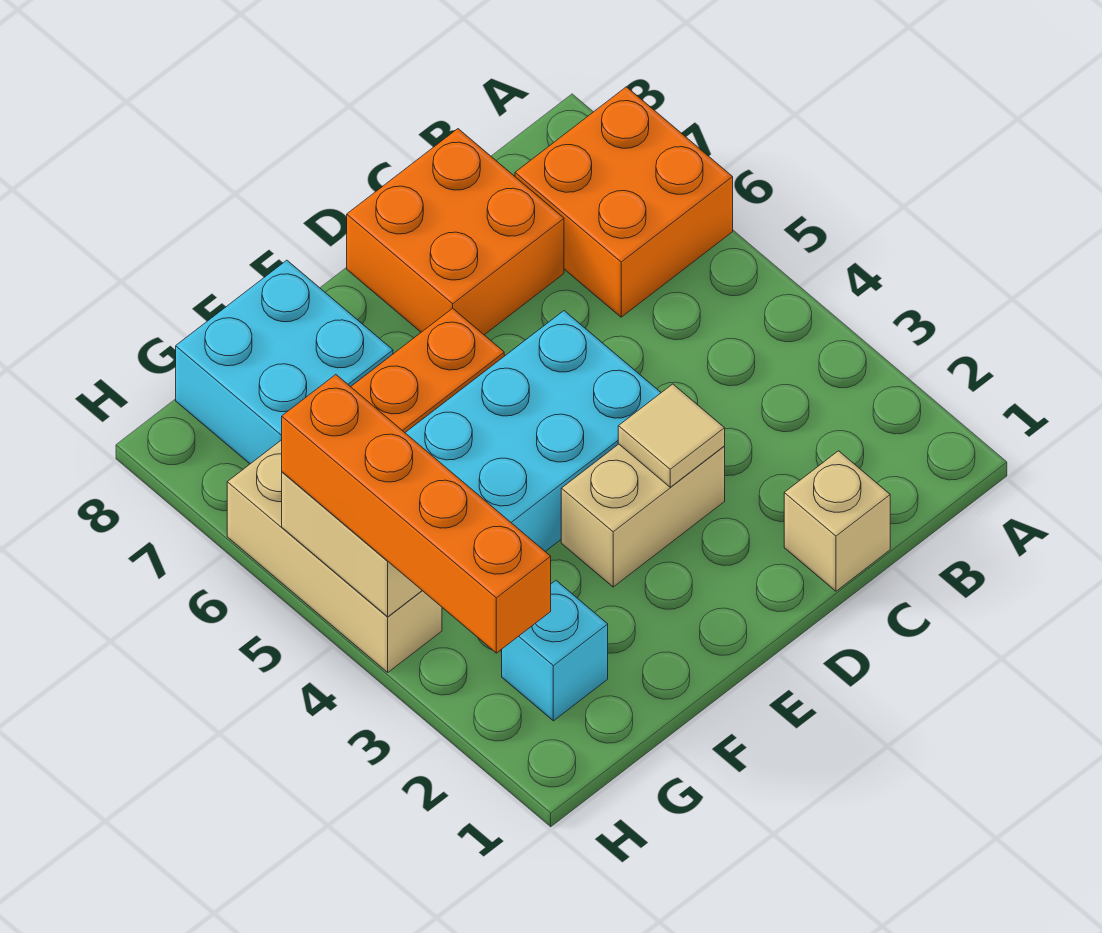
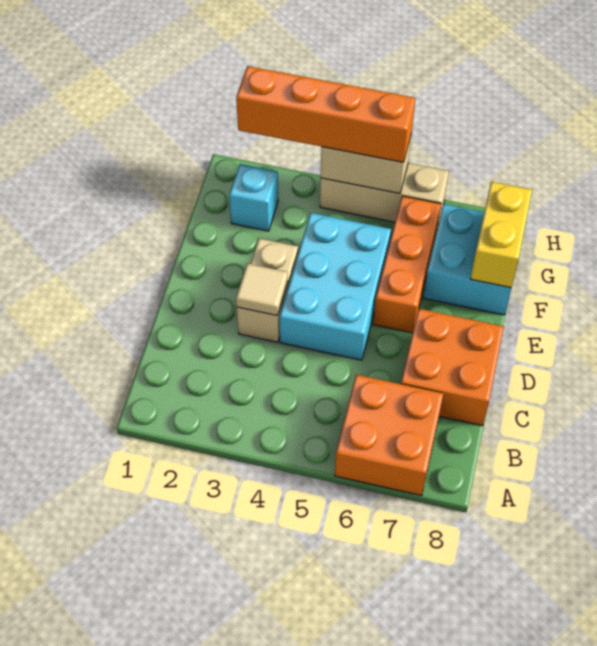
tan brick C1 level 1 -> none
none -> yellow brick F8:G8 level 2

